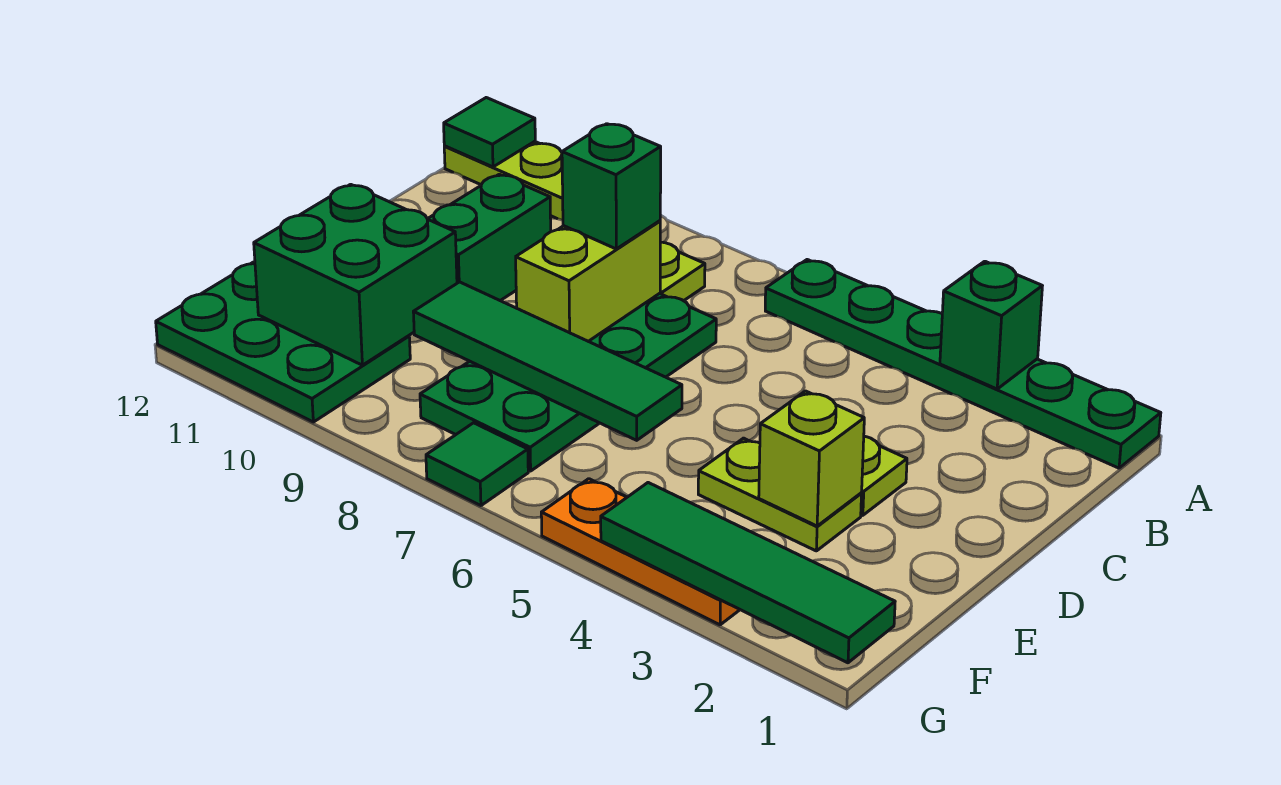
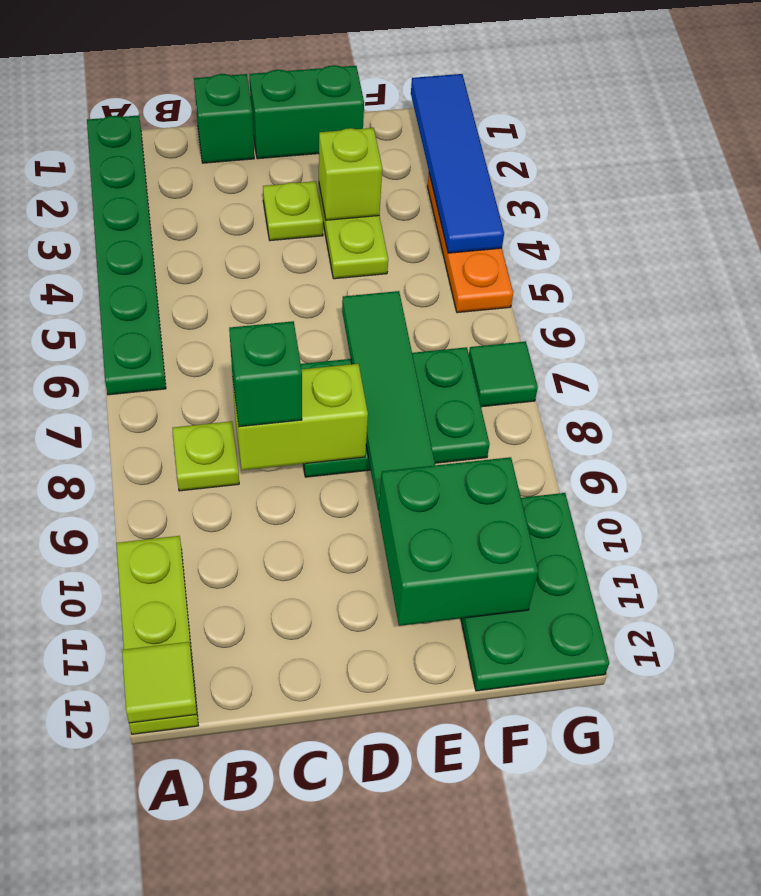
green brick A3 level 2 -> green brick C1 level 1
green tile A12 level 2 -> lime tile A12 level 2
green plate C7:F8 level 1 -> green plate D7:F8 level 1
green brick C10:D10 level 1 -> green brick D1:E1 level 1
green tile G1:G4 level 2 -> blue tile G1:G4 level 2

